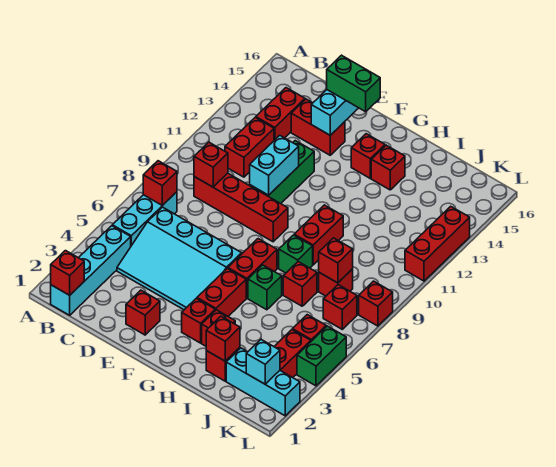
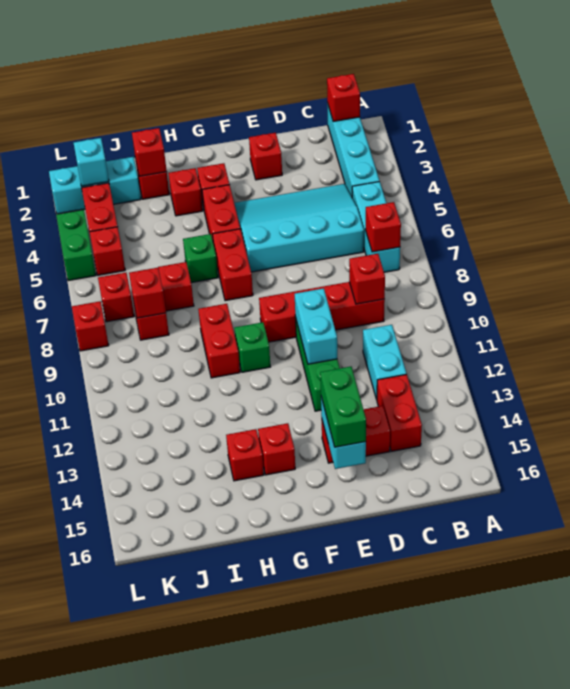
red brick C11:C12 level 1 -> cyan brick C11:C12 level 1
green brick E15:F15 level 3 -> green brick E14:E15 level 3
green brick H8 level 1 -> green brick G10 level 1
red brick L11:L13 level 1 -> none

